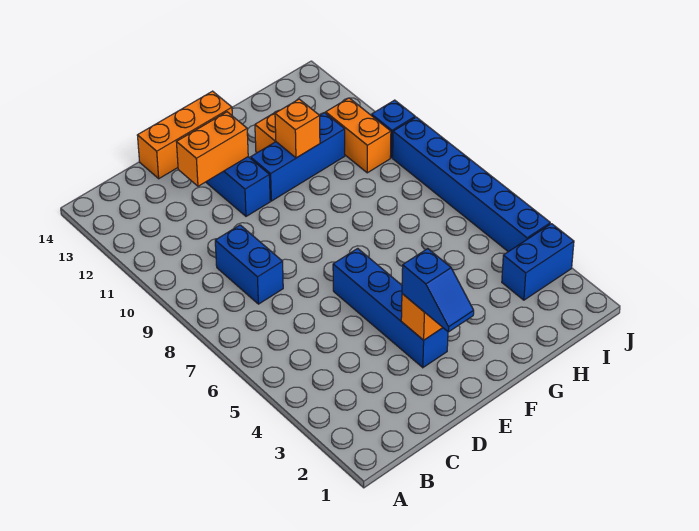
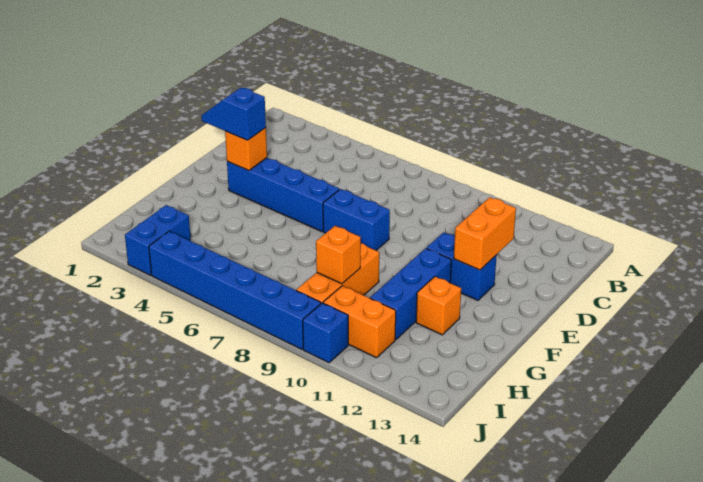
blue brick C8:C9 level 1 -> blue brick E7:E8 level 1
orange brick D14:F14 level 1 -> orange brick G9:I9 level 1
orange brick G11 level 2 -> orange brick H9 level 2

